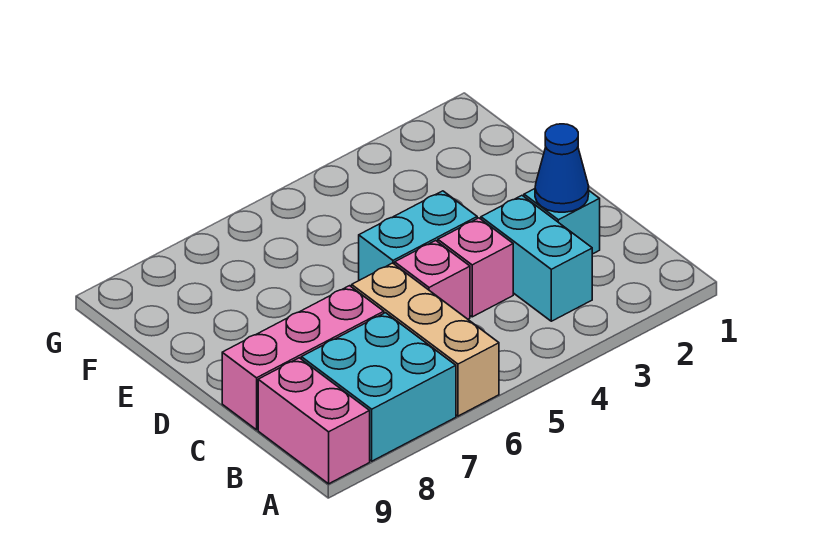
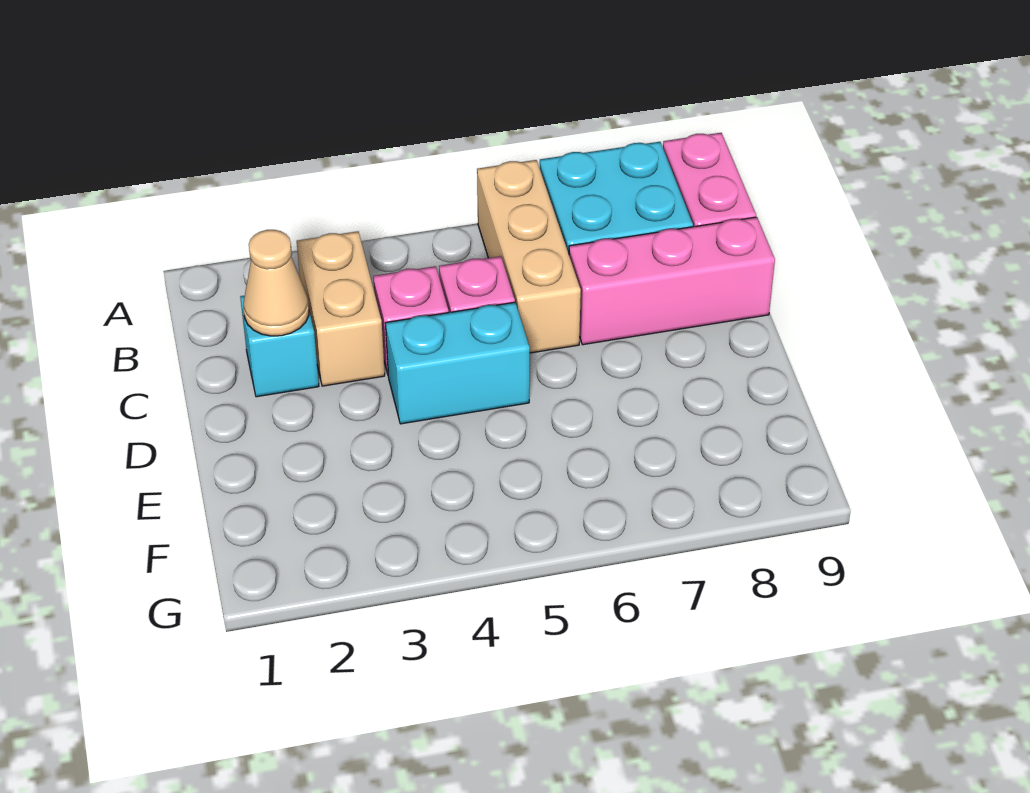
cyan brick B3:C3 level 1 -> tan brick B3:C3 level 1
blue cone C2 level 2 -> tan cone C2 level 2

